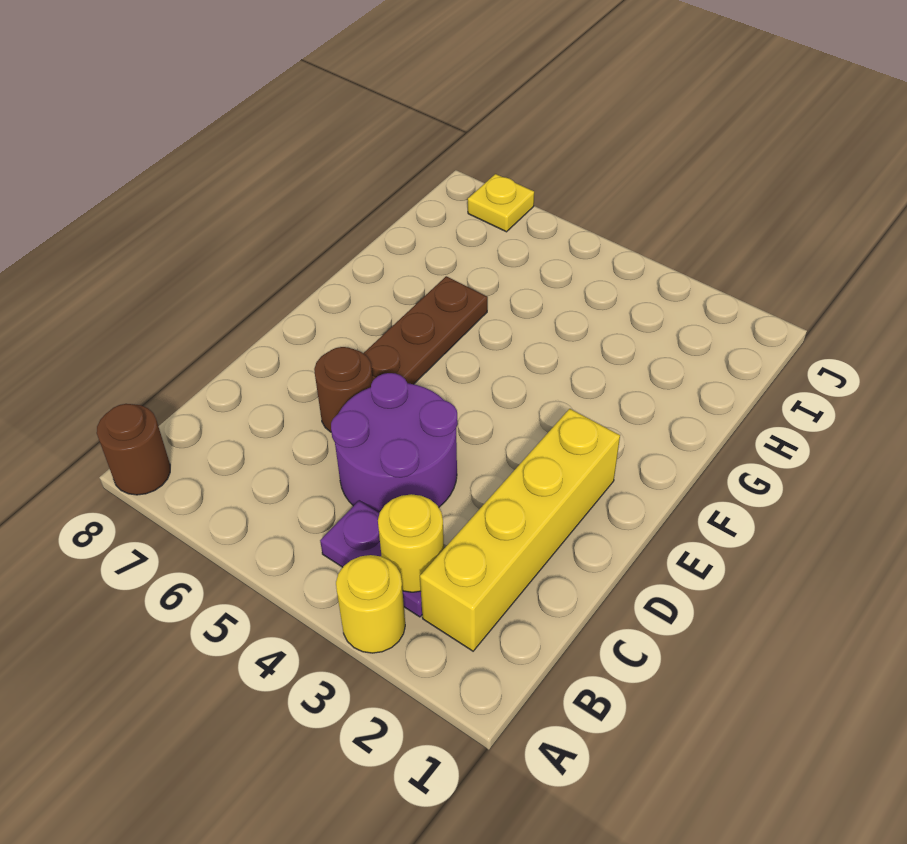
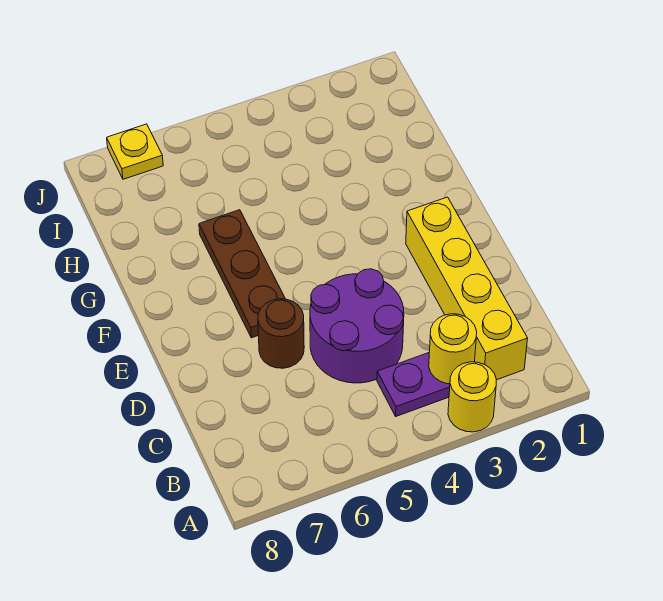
brown round brick A8 level 1 -> none

